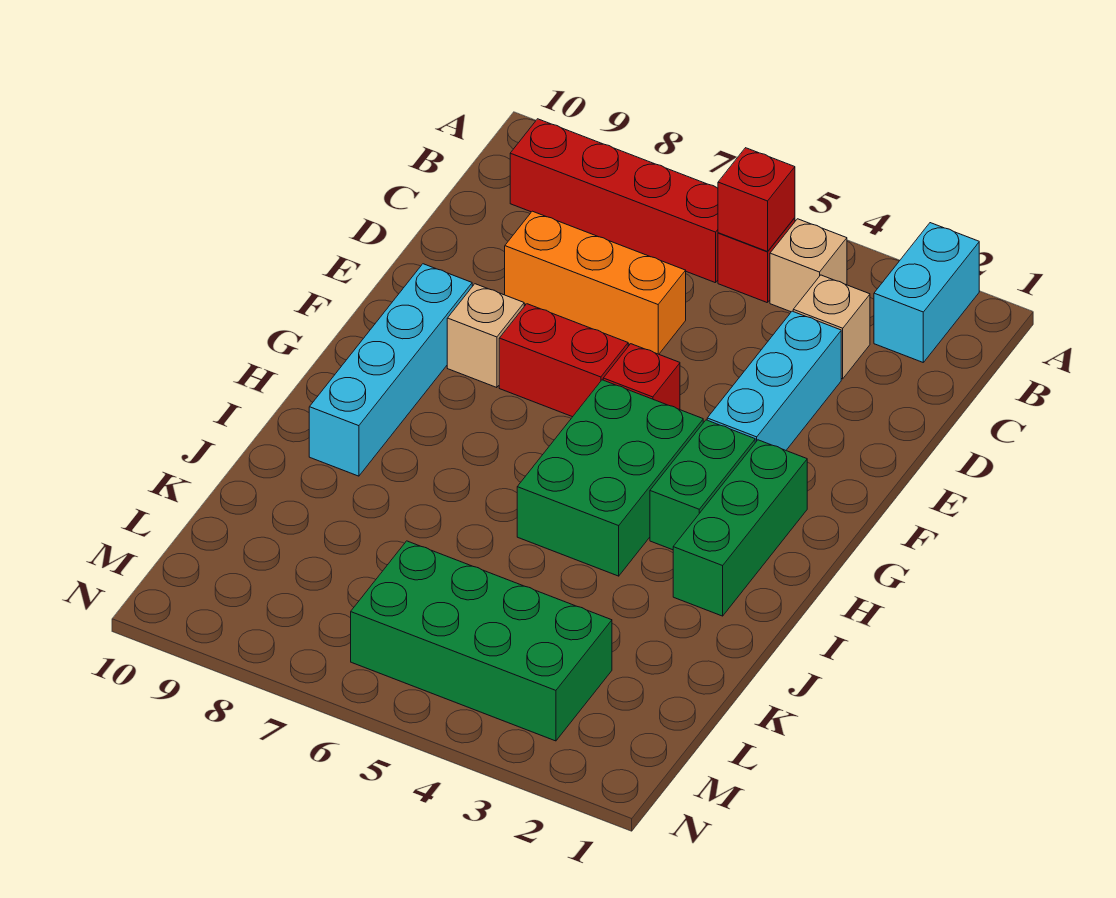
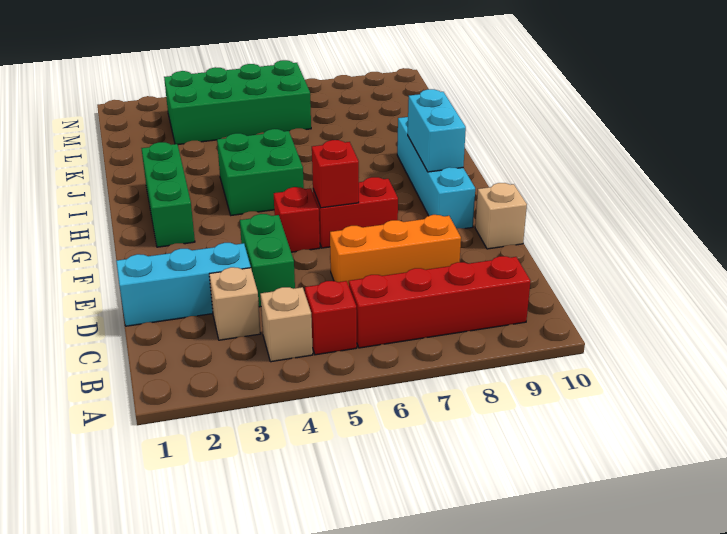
cyan brick A2:B2 level 1 -> cyan brick G9:H9 level 2
red brick B5 level 2 -> red brick F6 level 2
cyan brick D3:F3 level 1 -> cyan brick D1:D3 level 1
tan brick F8 level 1 -> tan brick E10 level 1
green brick G3:H3 level 1 -> green brick D4:E4 level 1
green brick G4:I5 level 1 -> green brick H4:I5 level 1

